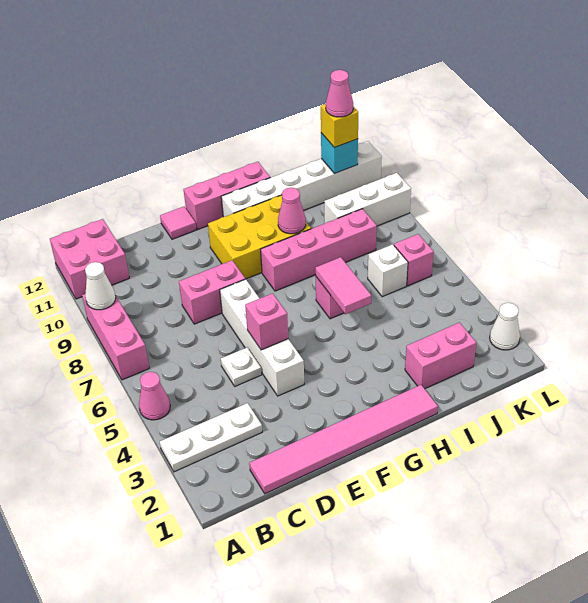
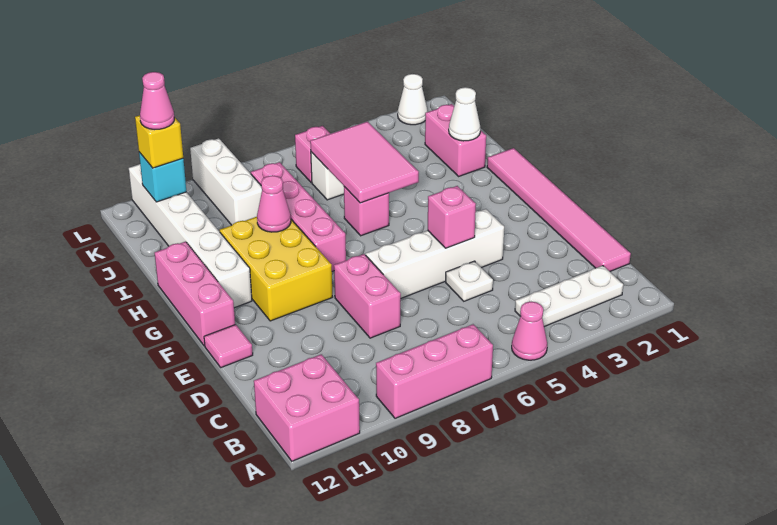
white plate A3:C3 level 1 -> white plate B2:B4 level 1
white cone A9 level 2 -> white cone I2 level 2
pink tile H5:H6 level 2 -> pink tile H5:J6 level 2

